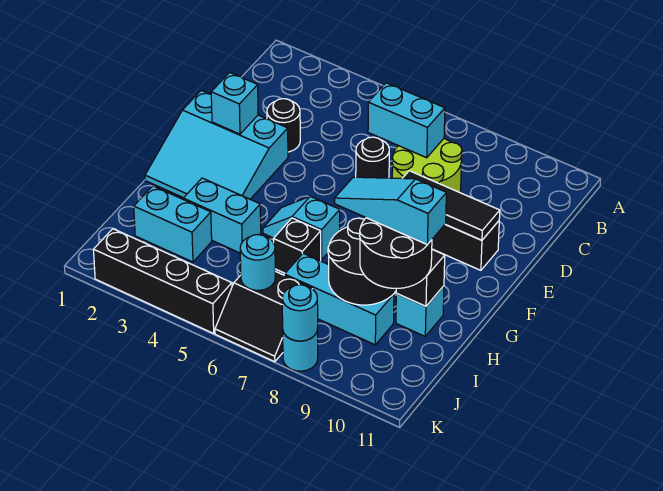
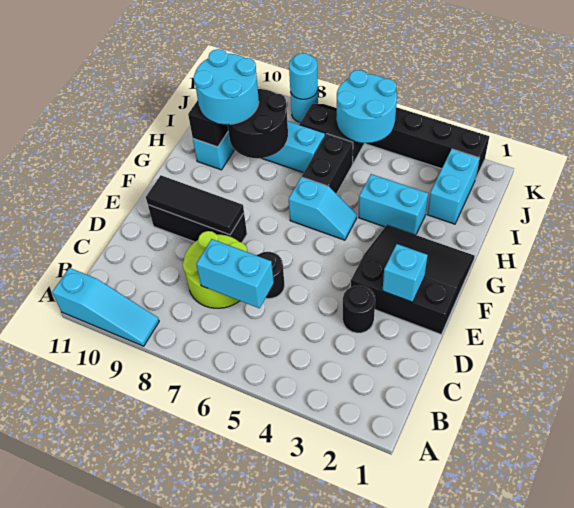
cyan slope E1:G3 level 1 top E -> black slope E1:G3 level 1 top E
black brick H6 level 1 -> black brick H6:I6 level 1
cyan slope H8:H10 level 4 top 10 -> cyan slope A9:A11 level 1 top 11
black round brick H9:I10 level 3 -> cyan round brick H9:I10 level 3
cyan brick I2:I3 level 1 -> cyan brick I2:J2 level 1
cyan round brick J6 level 2 -> cyan round brick J5:K6 level 2

